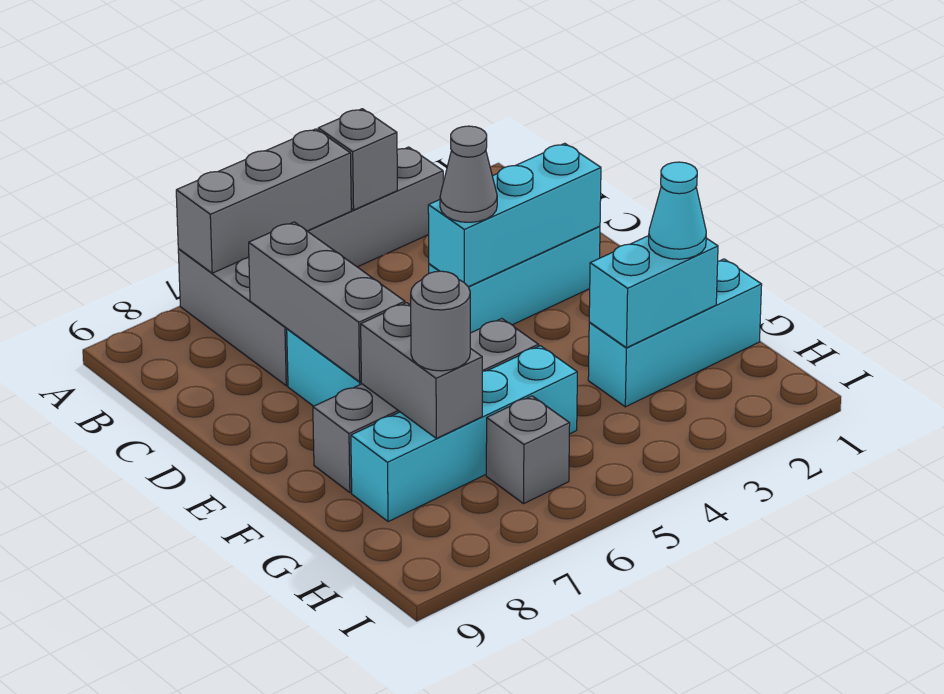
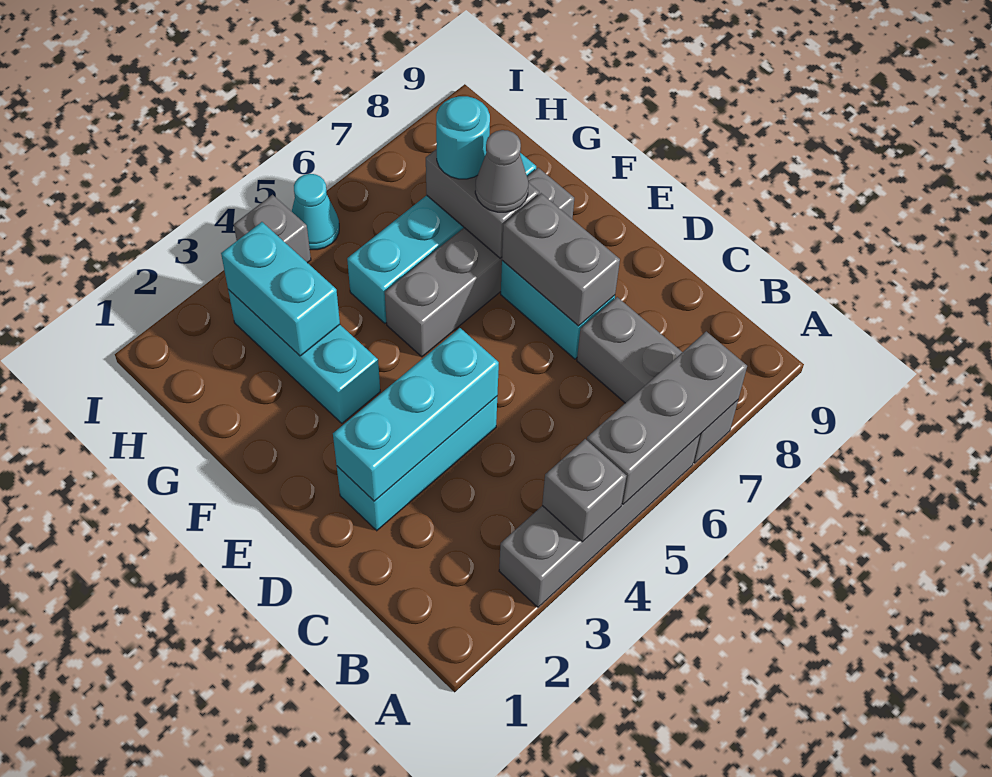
grey brick C7:E7 level 2 -> grey brick D7:E7 level 2
grey cone D4 level 3 -> grey cone F7 level 3
cyan brick G1:G3 level 1 -> cyan brick F3:H3 level 1
cyan brick G2:G3 level 2 -> cyan brick G3:H3 level 2
cyan cone G2 level 3 -> cyan cone I5 level 1
grey round brick G7 level 3 -> cyan round brick G7 level 3
grey brick H6 level 1 -> grey brick I4 level 1

